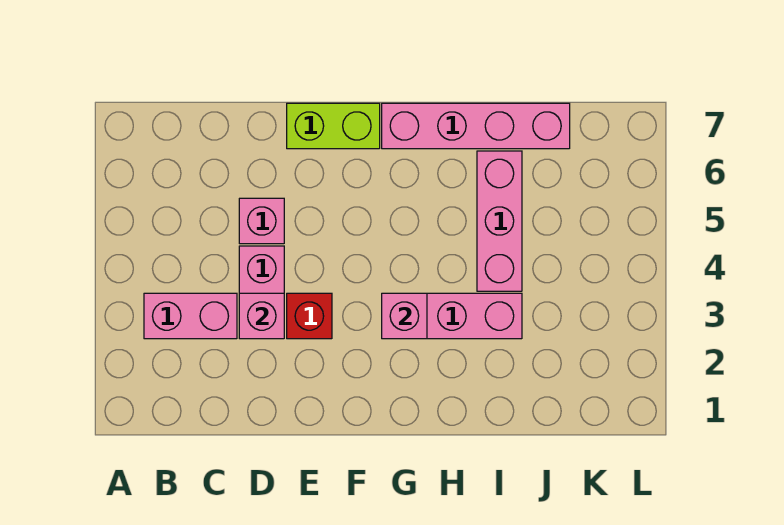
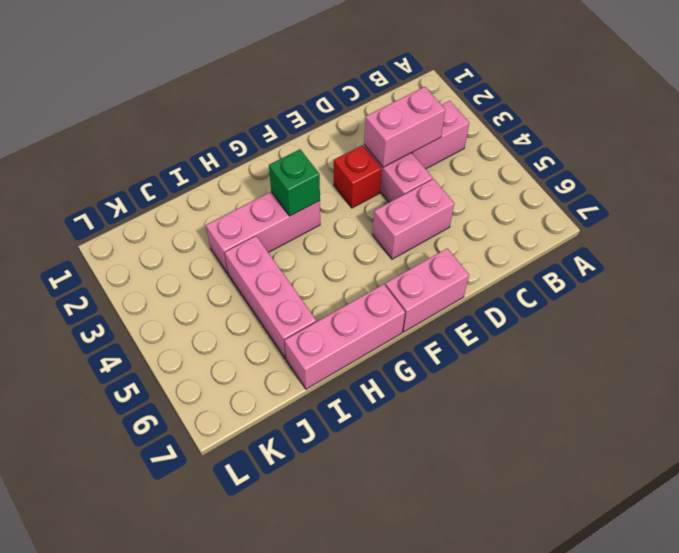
pink brick D3 level 2 -> pink brick C3:D3 level 2
pink brick D5 level 1 -> pink brick D5:E5 level 1
lime brick E7:F7 level 1 -> pink brick E7:F7 level 1
pink brick G3 level 2 -> green brick G3 level 2
pink brick G7:J7 level 1 -> pink brick G7:I7 level 1

